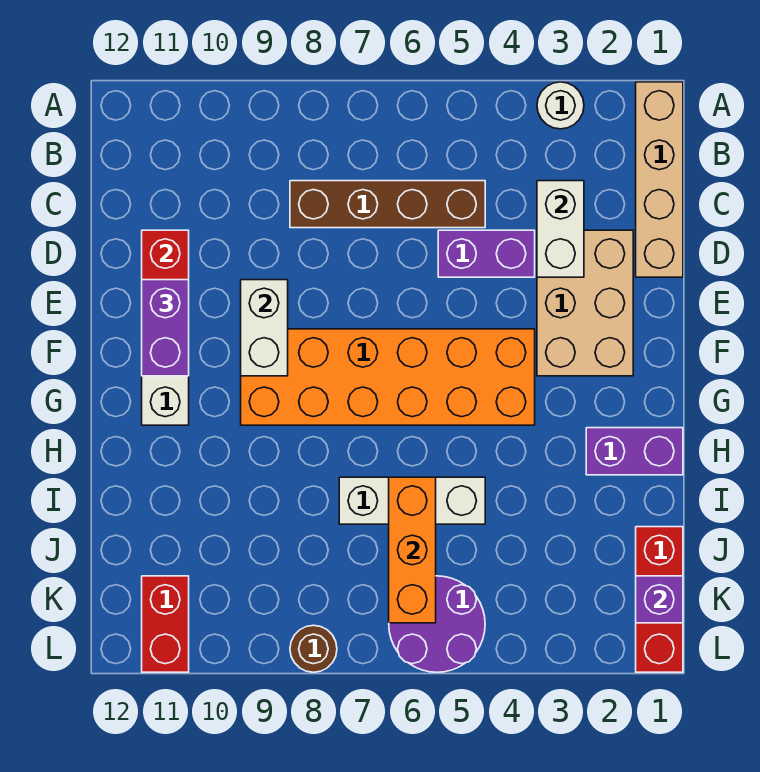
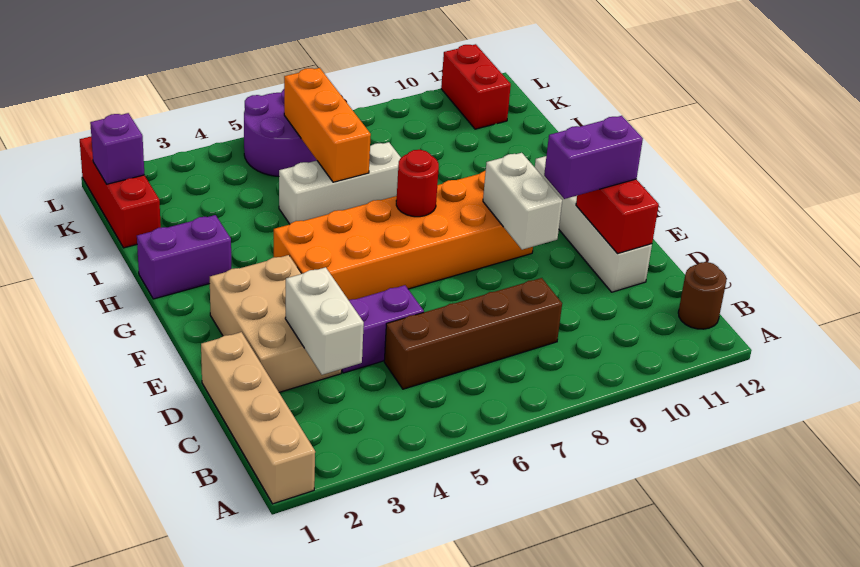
white round brick A3 level 1 -> none
purple brick E11:F11 level 3 -> purple brick E10:E11 level 3
none -> red round brick G7 level 2
brown round brick L8 level 1 -> brown round brick B12 level 1

